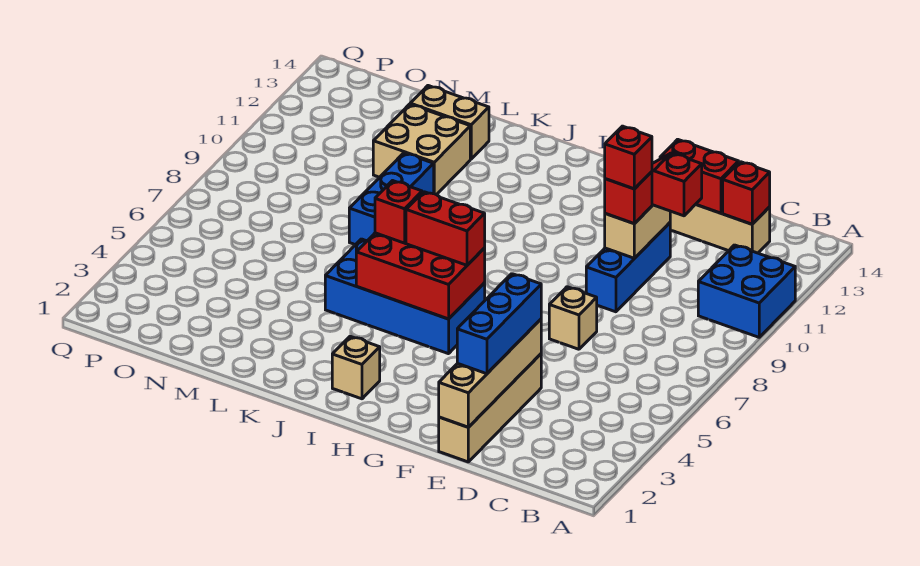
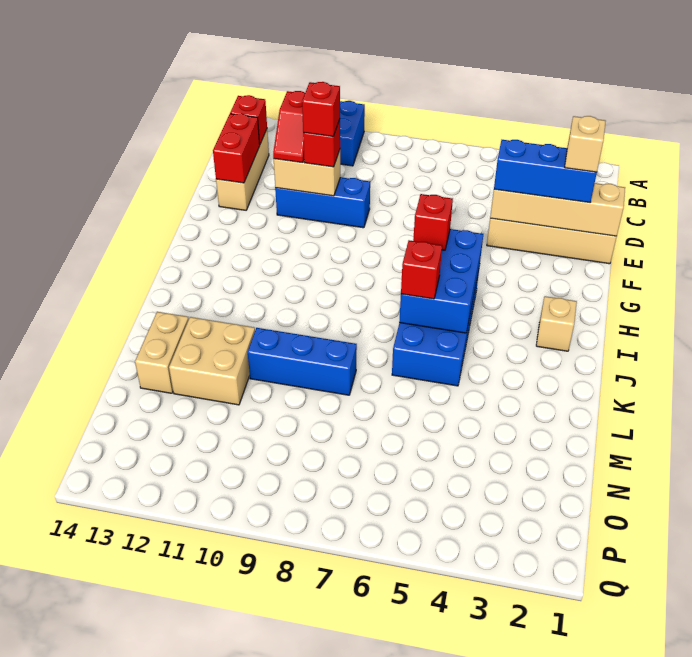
tan brick E7 level 1 -> tan brick E2 level 4
red brick H5:J6 level 2 -> blue brick H5:J6 level 2
red brick H6:I6 level 3 -> red brick H6 level 3

